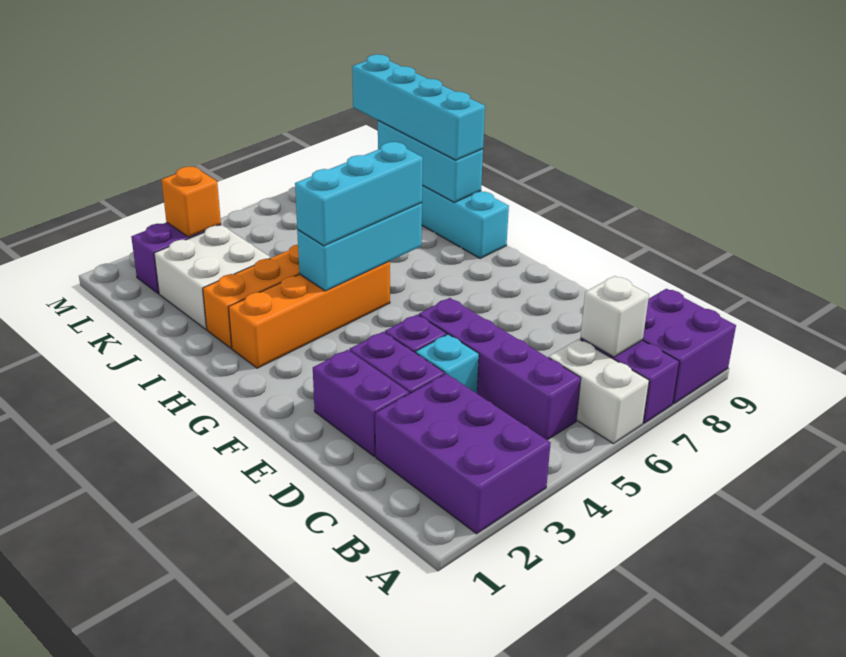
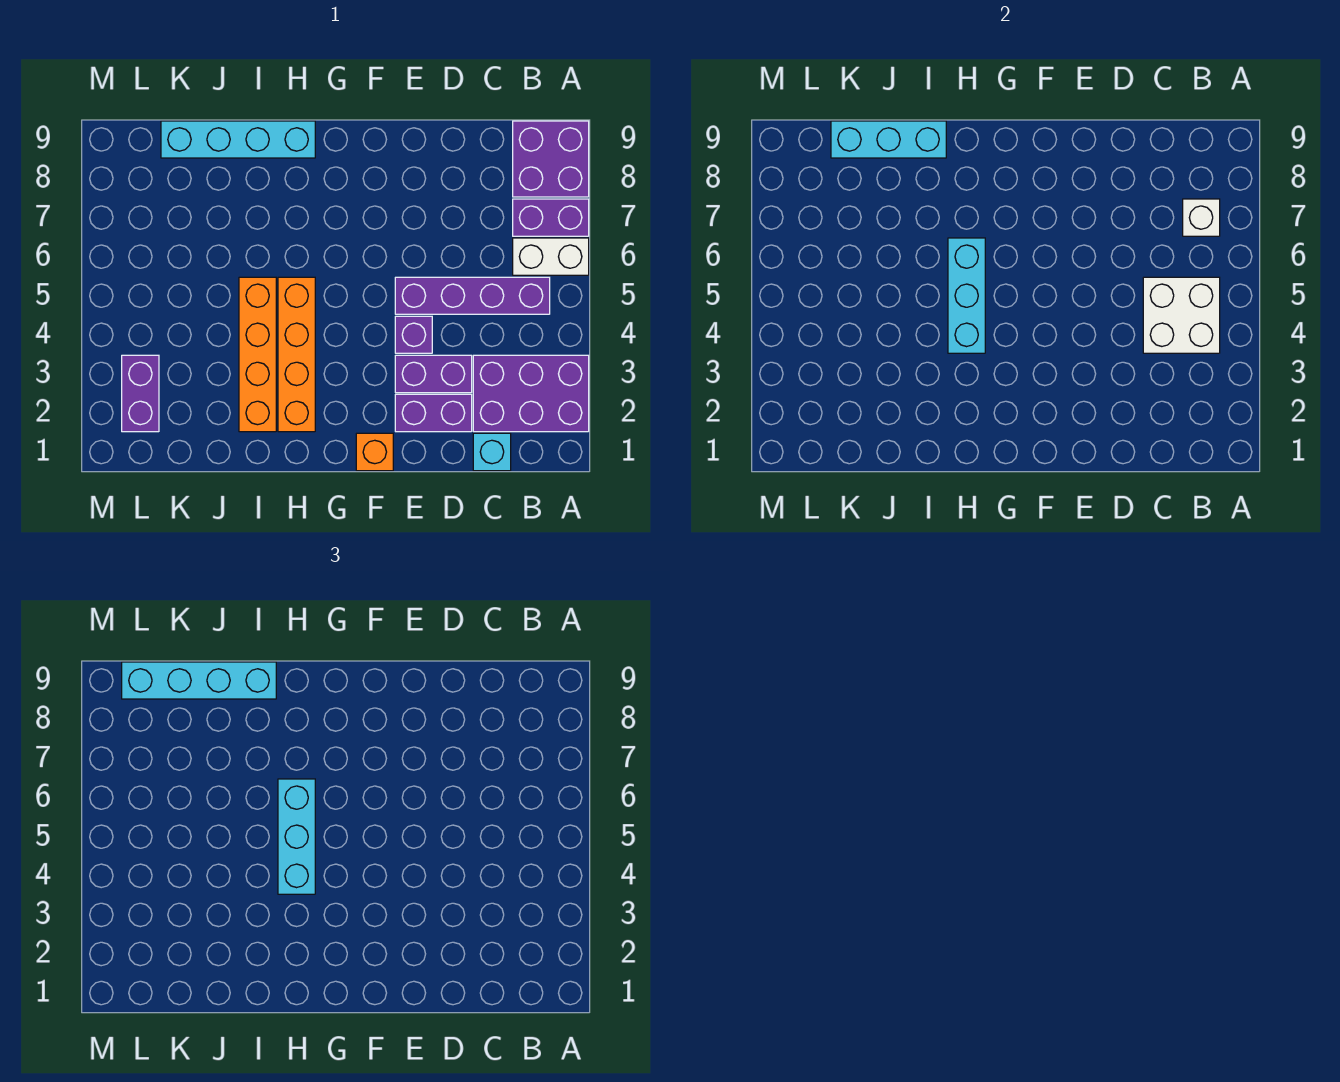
cyan brick D4 level 1 -> cyan brick C1 level 1
white brick J2:K3 level 1 -> white brick B4:C5 level 2
orange brick L3 level 2 -> orange brick F1 level 1

